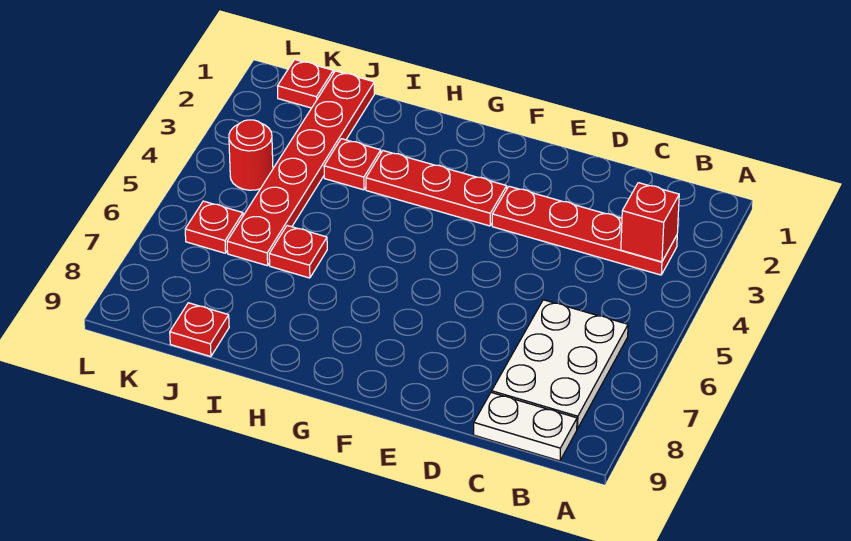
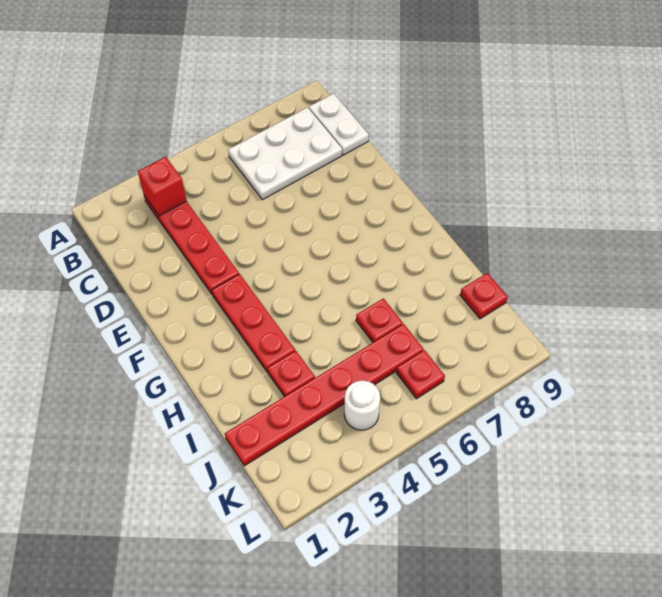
red plate K1 level 1 -> none
red round brick K4 level 1 -> white round brick K4 level 1

